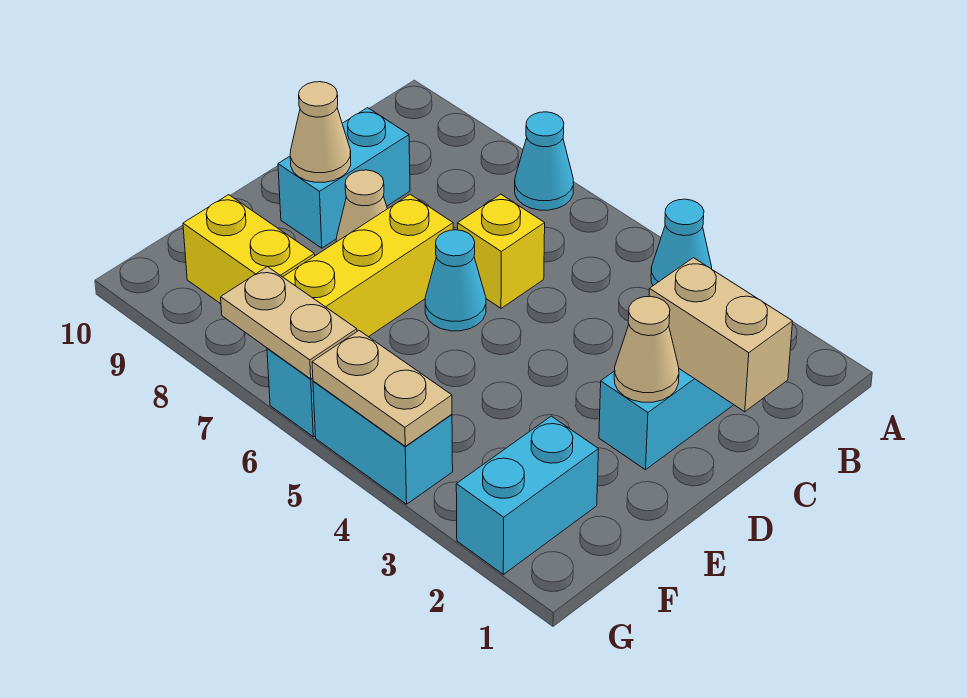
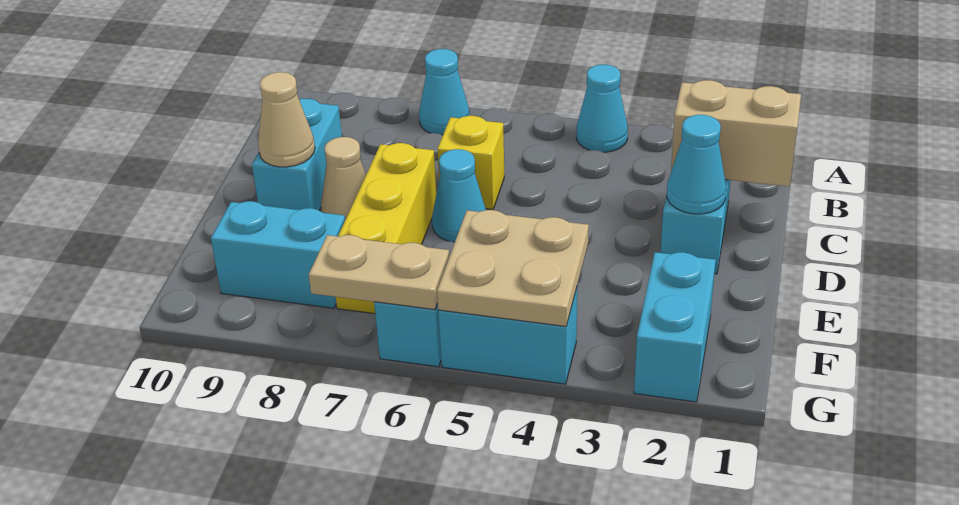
tan cone D2 level 2 -> cyan cone D2 level 2
yellow brick F8:F9 level 1 -> cyan brick F8:F9 level 1
tan plate G4:G5 level 2 -> tan plate F4:G5 level 2

